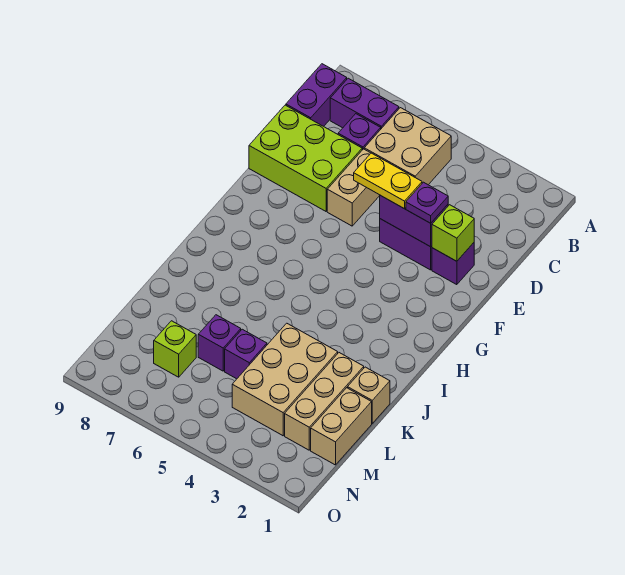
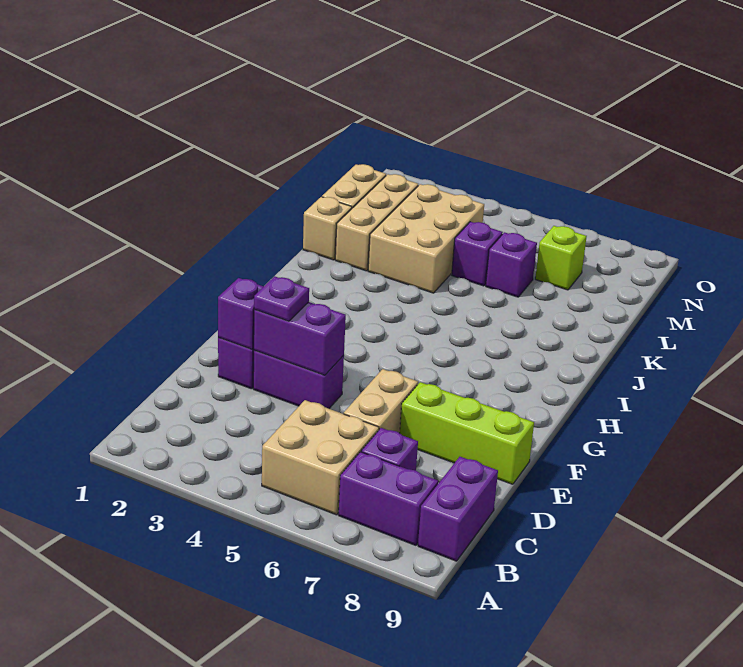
lime brick D7:E9 level 1 -> lime brick E7:E9 level 1
lime brick E2 level 2 -> purple brick E2 level 2
yellow plate E4:E5 level 3 -> none

